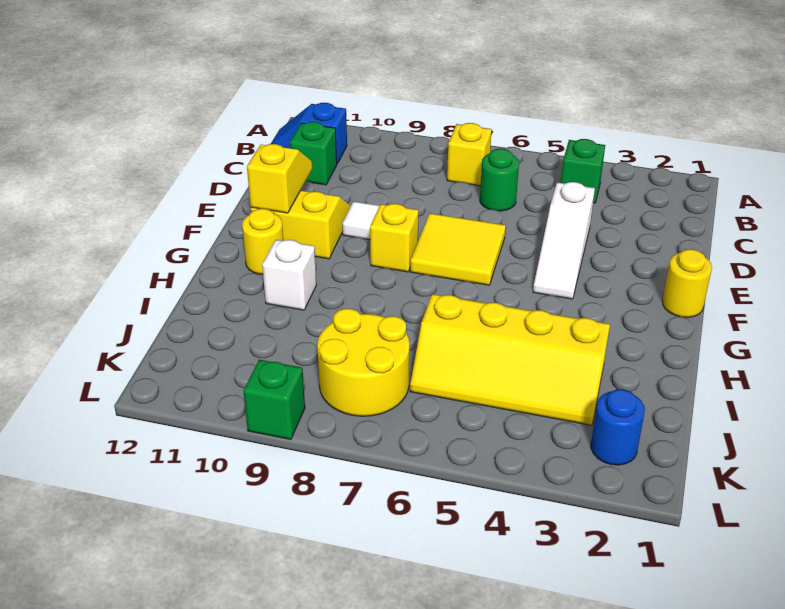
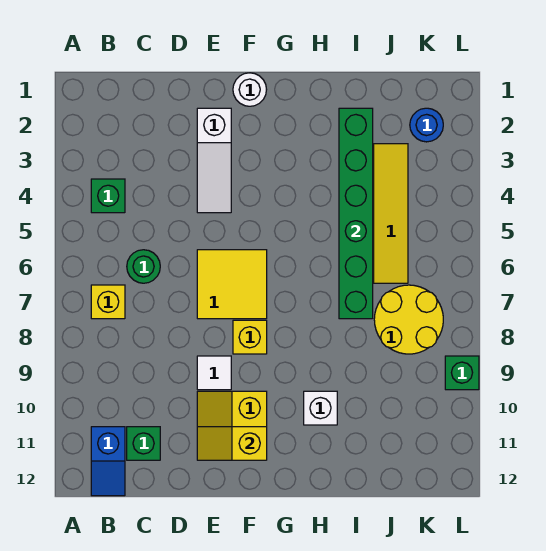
white slope D4:F4 level 1 top D -> white slope E2:E4 level 1 top 2
yellow round brick F1 level 1 -> white round brick F1 level 1
yellow round brick G11 level 1 -> none
none -> green brick I2:I7 level 2

